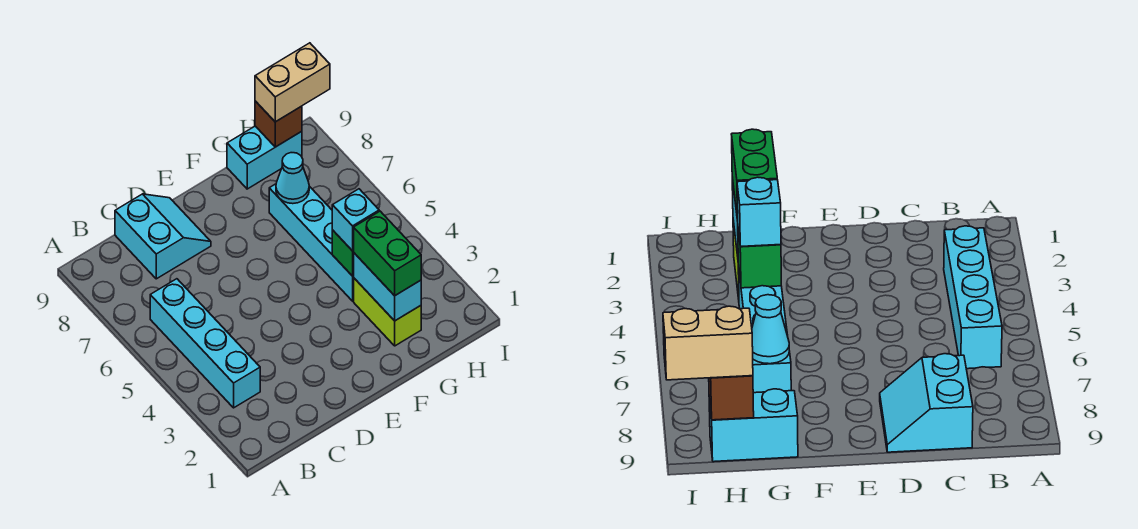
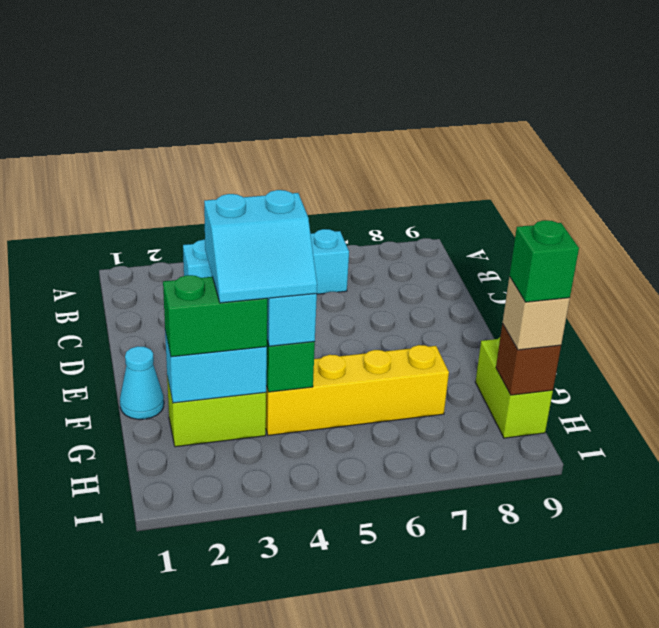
cyan slope C8:D9 level 1 top C -> cyan slope F3:G4 level 4 top F
cyan brick G4:G7 level 1 -> yellow brick G4:G7 level 1
cyan cone G7 level 2 -> cyan cone F1 level 1
cyan brick G9:H9 level 1 -> lime brick G9:H9 level 1
tan brick H9:I9 level 3 -> tan brick H9 level 3
none -> green brick H9 level 4

